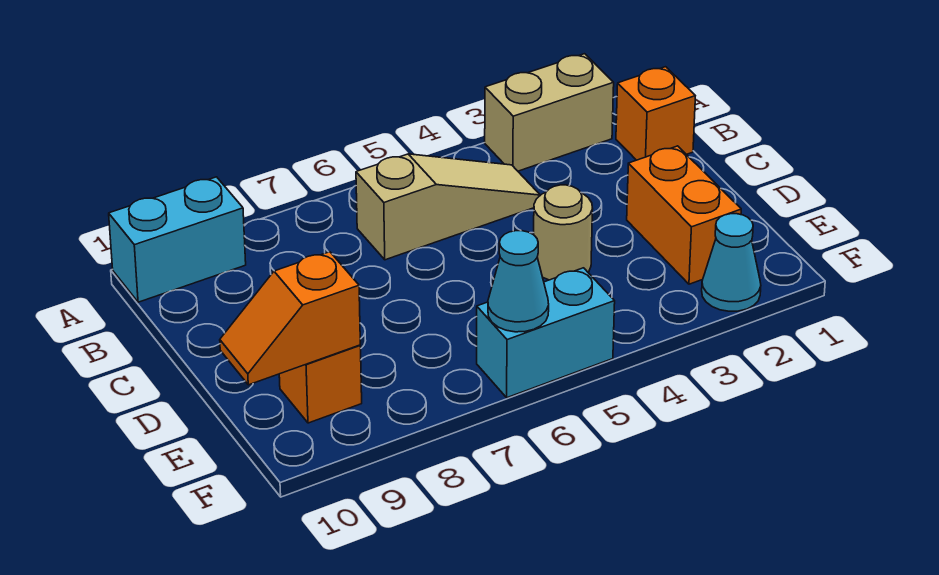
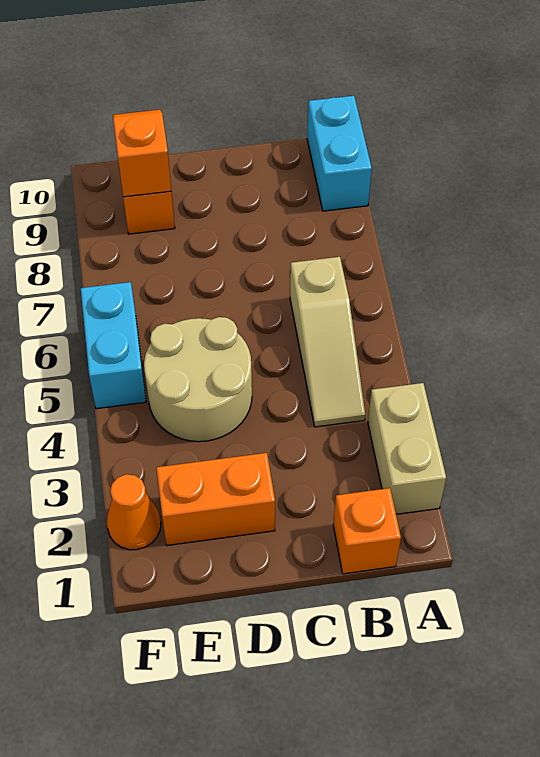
tan round brick D4 level 1 -> tan round brick D4:E5 level 1
cyan cone F2 level 1 -> orange cone F2 level 1
cyan cone F6 level 2 -> none

